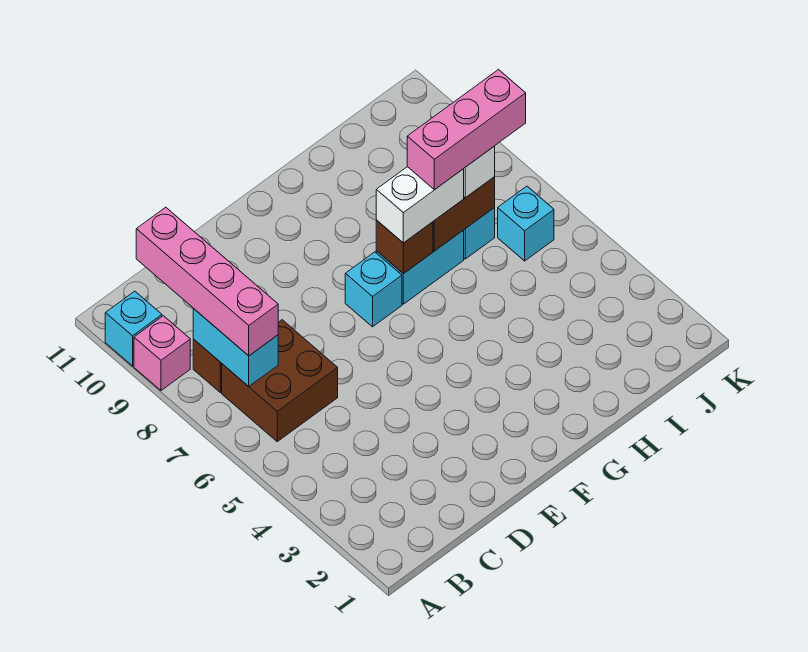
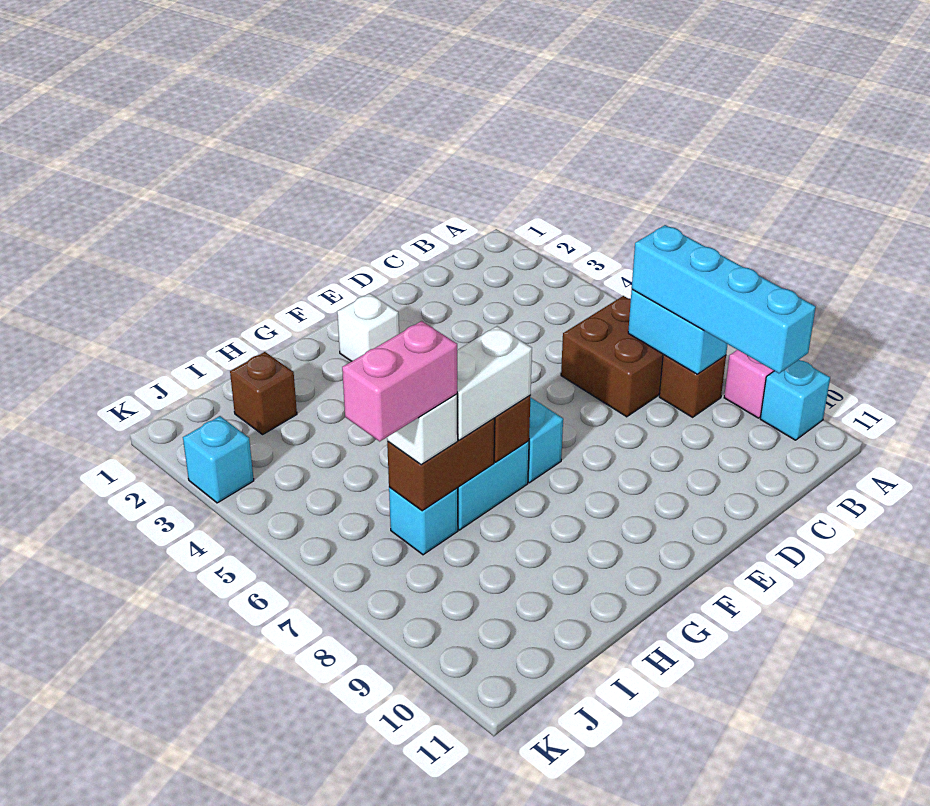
pink brick B7:B10 level 3 -> cyan brick B7:B10 level 3
none -> white brick F2 level 1
pink brick H7:J7 level 4 -> pink brick I7:J7 level 4
none -> brown brick I2 level 1
cyan brick J6 level 1 -> cyan brick K3 level 1

